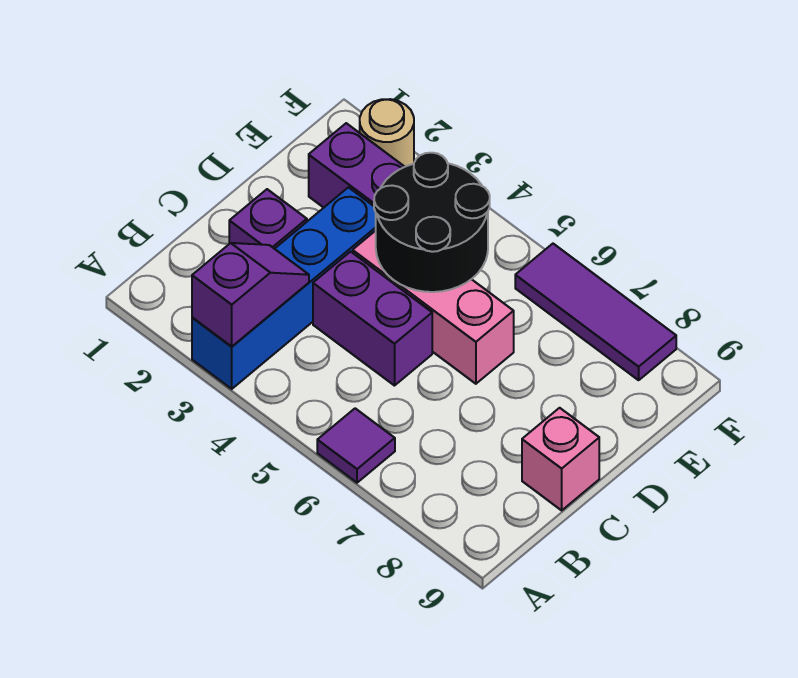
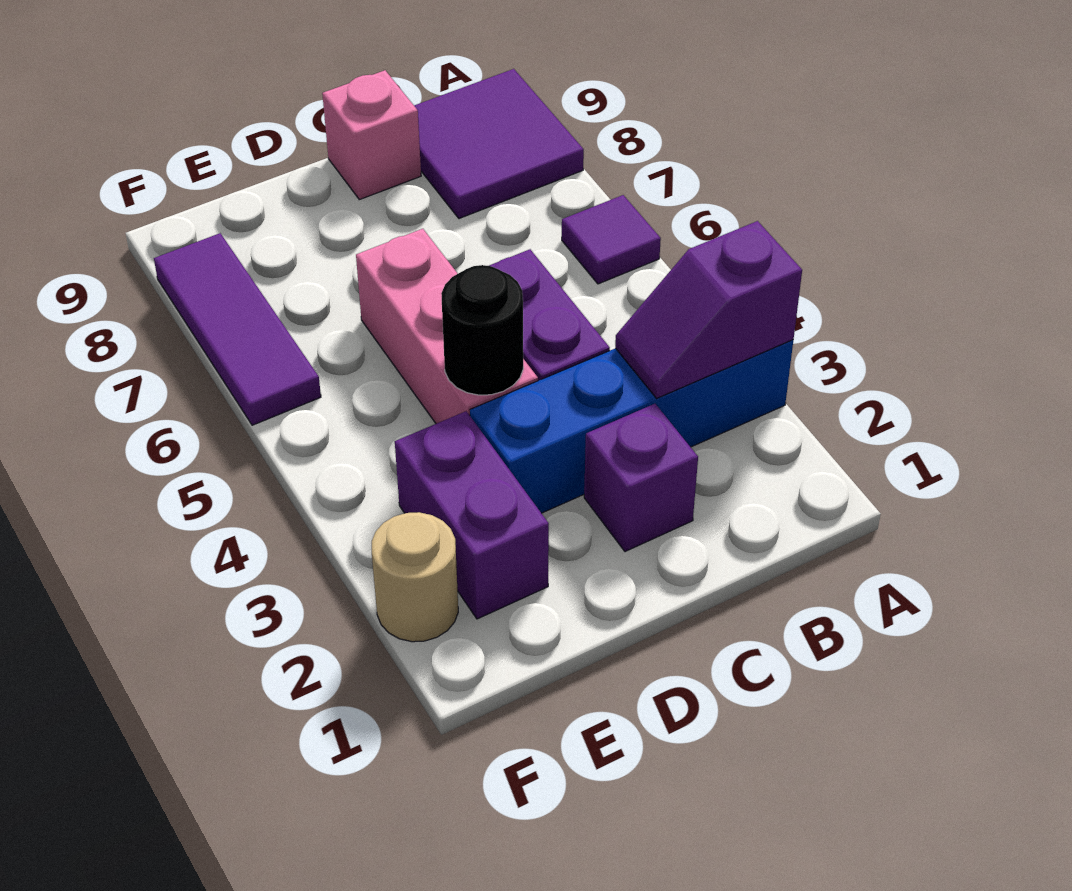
none -> purple tile A8:B9 level 1
black round brick D4:E5 level 2 -> black round brick D4 level 2

